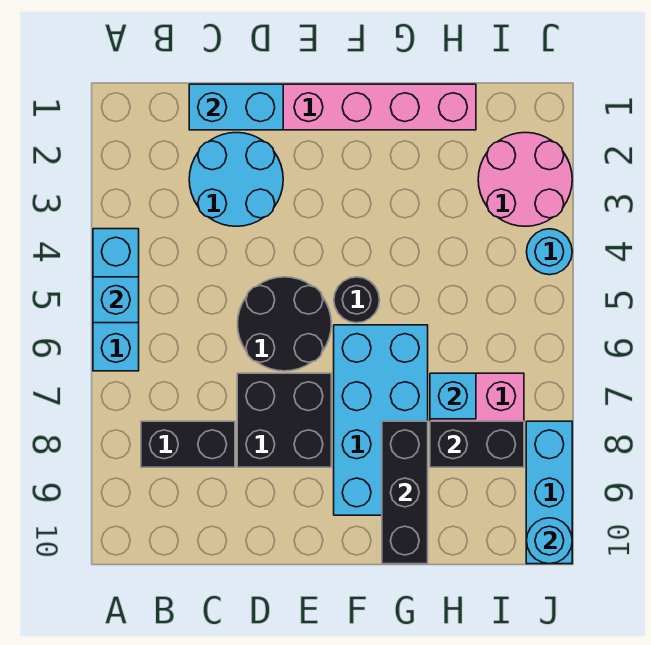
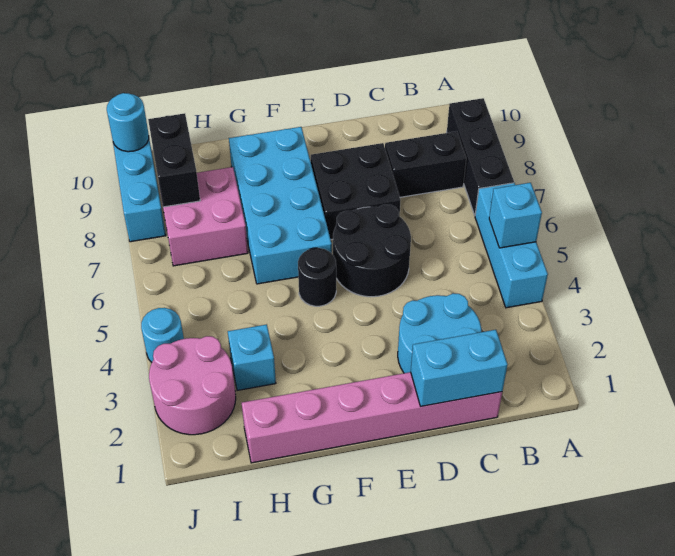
black brick G8:G10 level 2 -> black brick A7:A9 level 1
cyan brick H7 level 2 -> cyan brick H3 level 1
black brick H8:I8 level 2 -> black brick I8:I9 level 2

